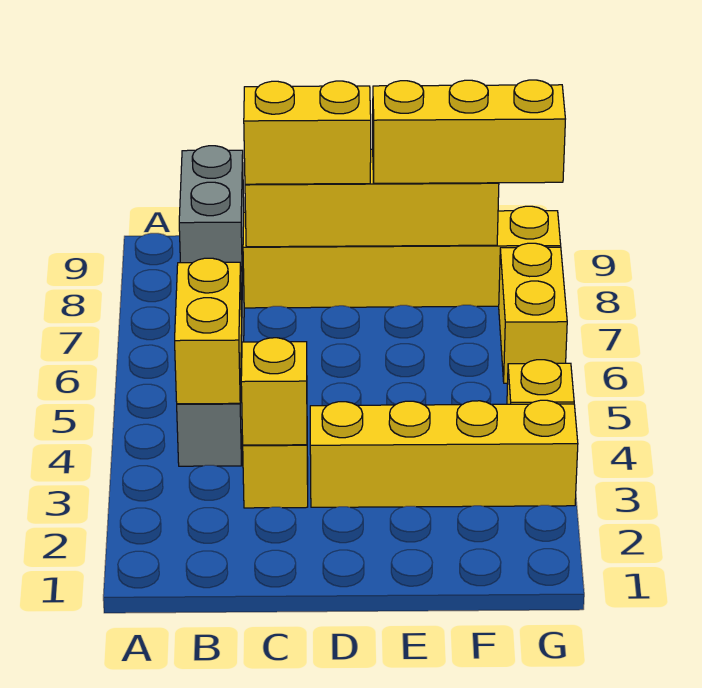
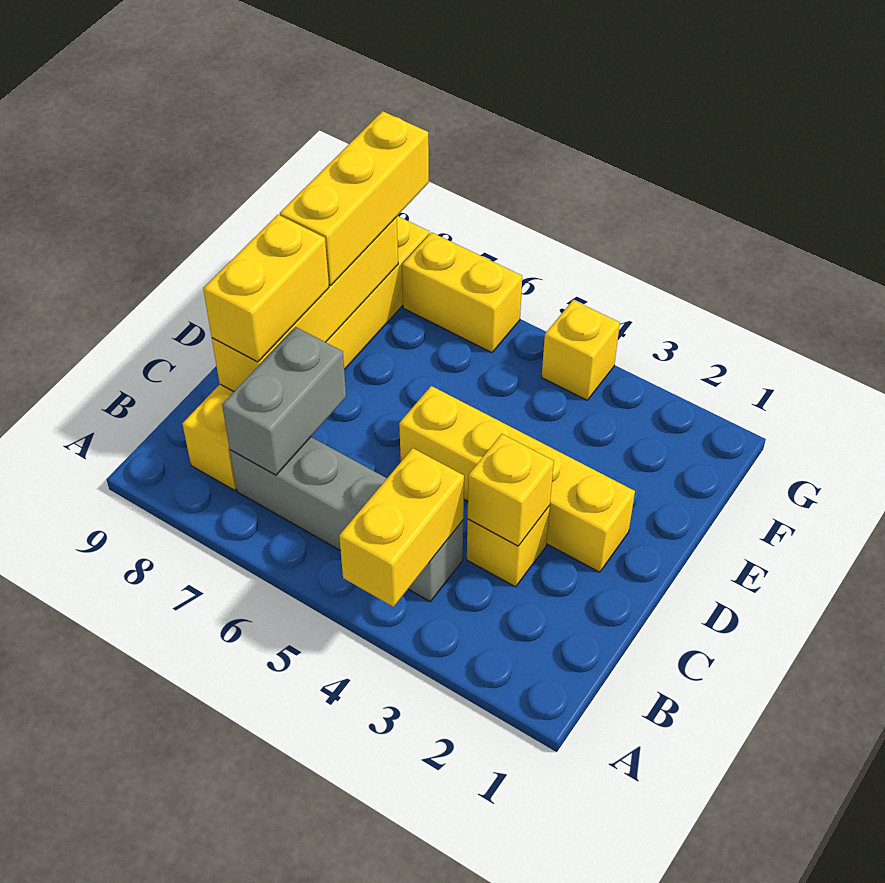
yellow brick B4:B5 level 2 -> yellow brick A4:B4 level 2
grey brick B7:B8 level 2 -> grey brick B7:C7 level 2
yellow brick D3:G3 level 1 -> yellow brick D2:D5 level 1

